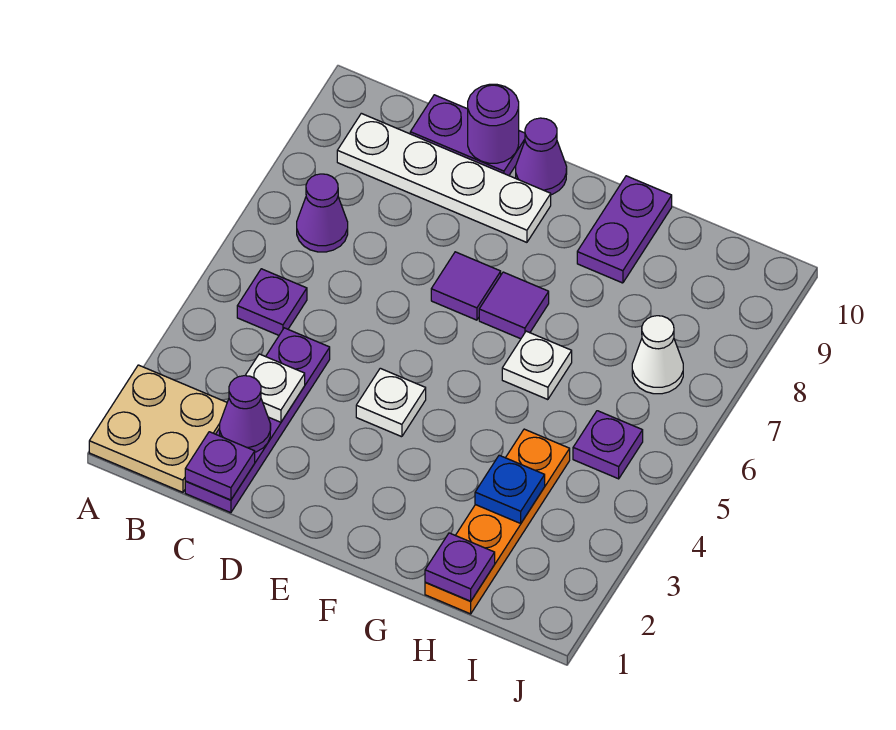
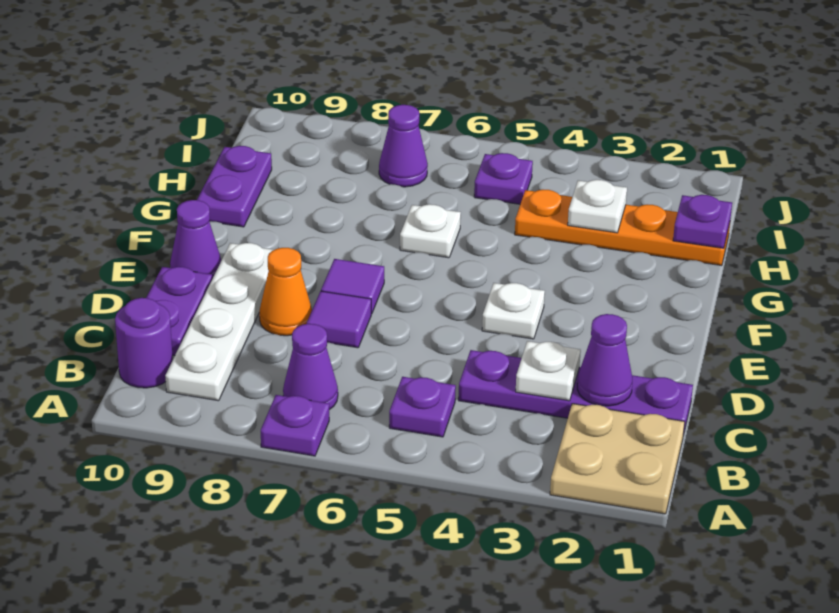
purple plate C1 level 2 -> purple plate A7 level 1
none -> orange cone D8 level 1
purple round brick D10 level 2 -> purple round brick B10 level 1
purple tile F7 level 1 -> purple tile D7 level 1
purple plate G9:G10 level 1 -> purple plate G10:H10 level 1
blue plate H3 level 2 -> white plate H3 level 2
white cone I7 level 1 -> purple cone I7 level 1

